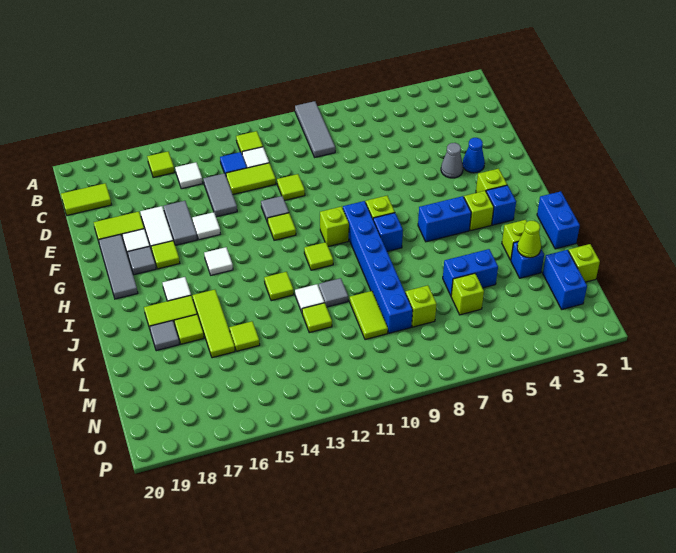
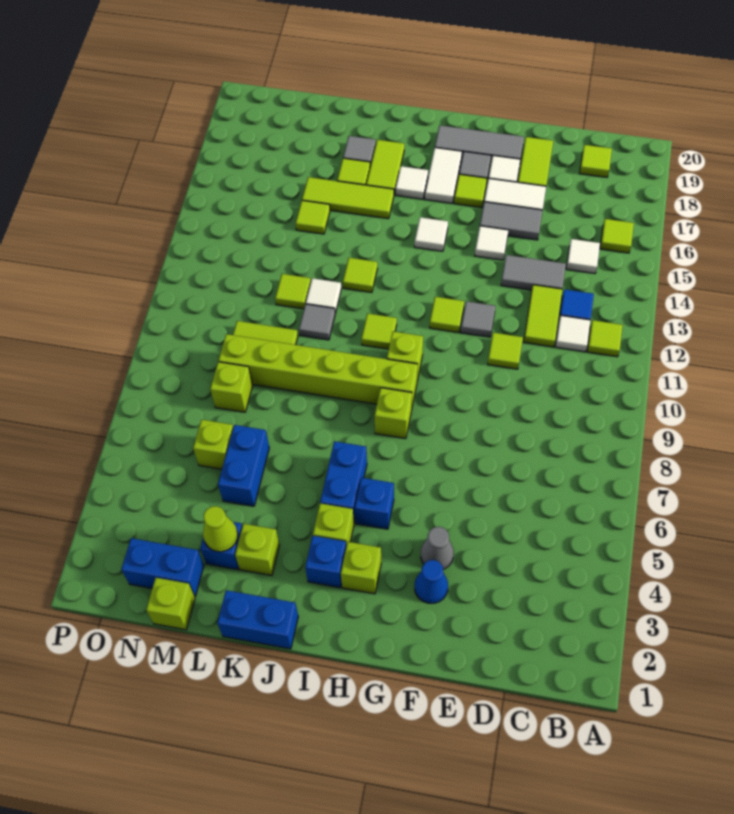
grey tile A9:C9 level 1 -> none
lime tile C19:C20 level 1 -> lime tile C19 level 1
blue brick H9:M9 level 1 -> lime brick H9:M9 level 1
none -> white tile H17:H18 level 1
blue brick I8 level 1 -> blue brick H5 level 1

